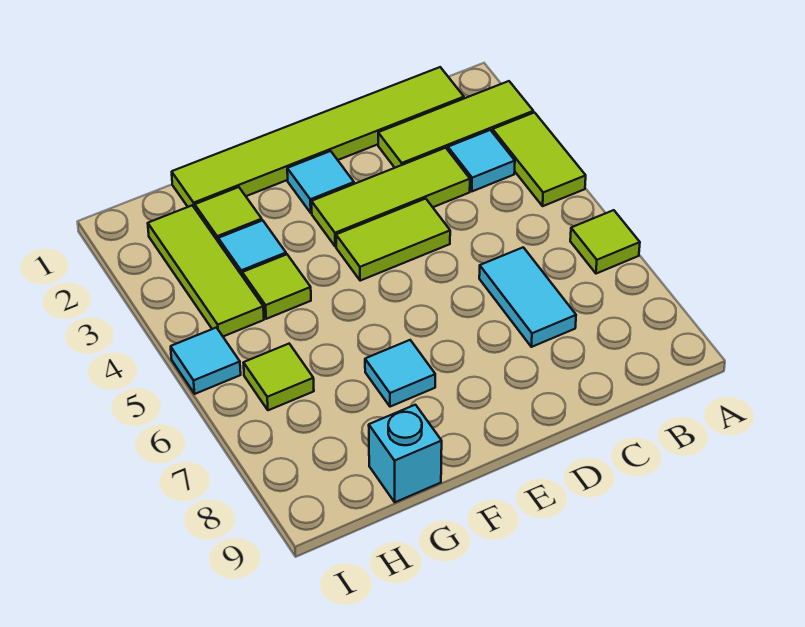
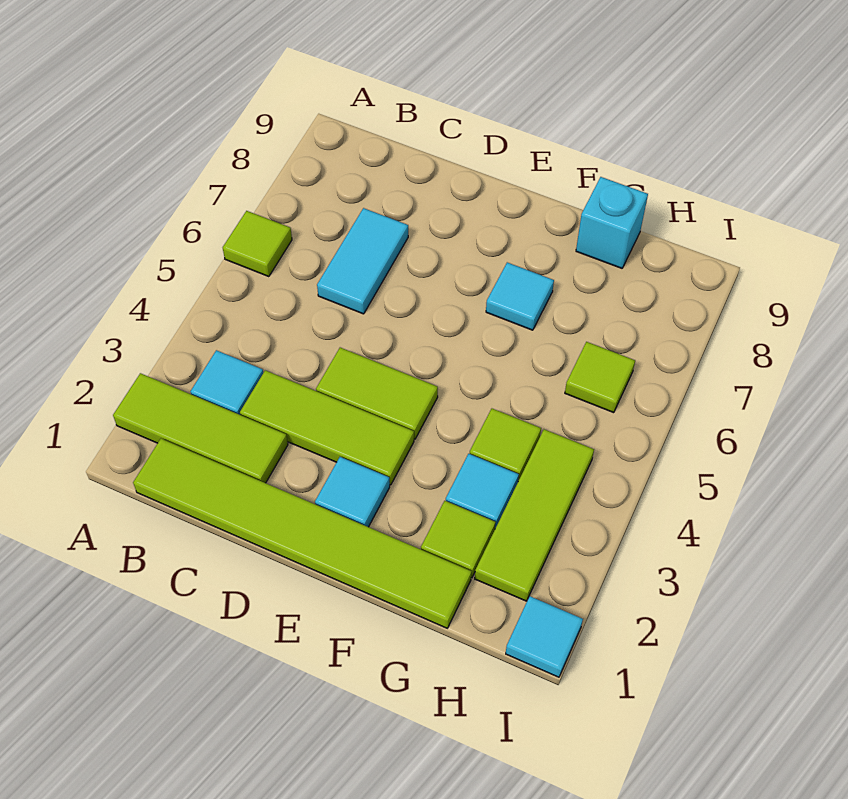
lime tile A3:A4 level 1 -> none
cyan tile I5 level 1 -> cyan tile I1 level 1

